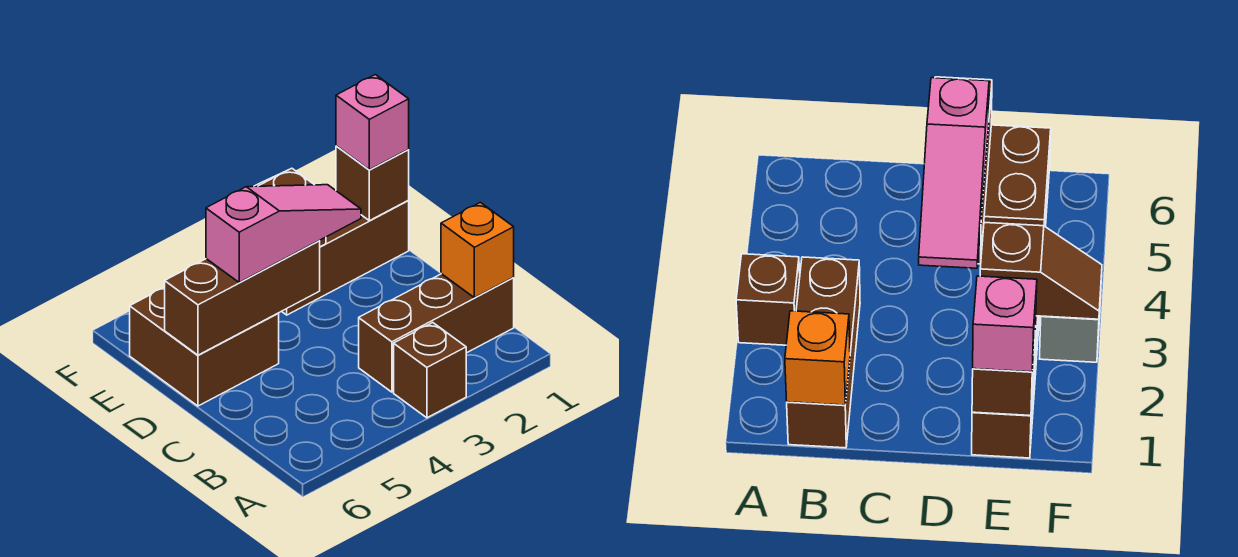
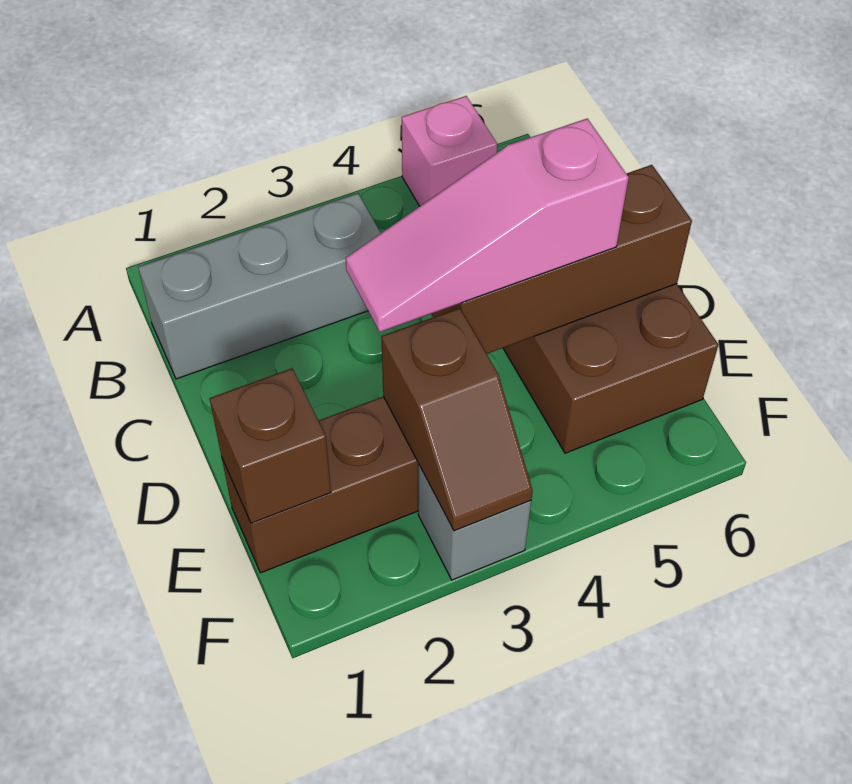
brown brick A3 level 1 -> none
brown brick B1:B3 level 1 -> grey brick B1:B3 level 1
orange brick B1 level 2 -> none
pink brick E1 level 3 -> pink brick A5 level 1

